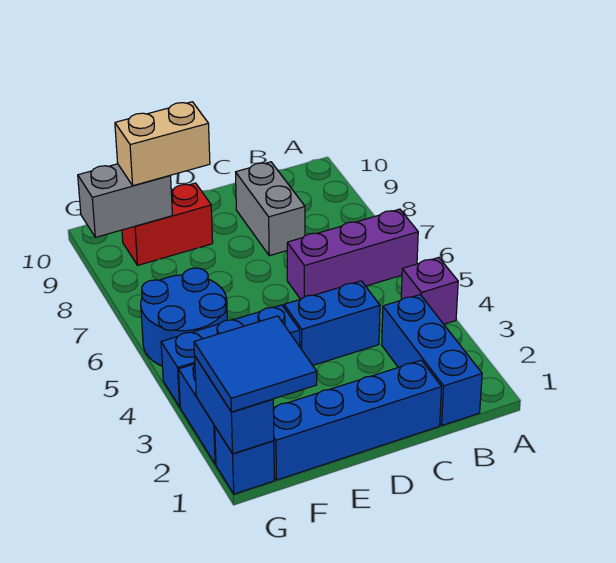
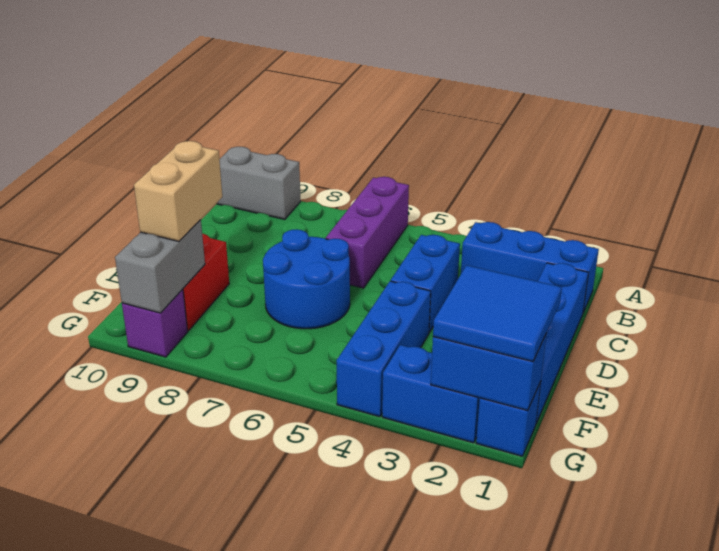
purple brick A4 level 1 -> purple brick G9 level 1
grey brick C8:C9 level 1 -> grey brick A9:A10 level 1
blue round brick F5:G6 level 1 -> blue round brick D6:E7 level 1

